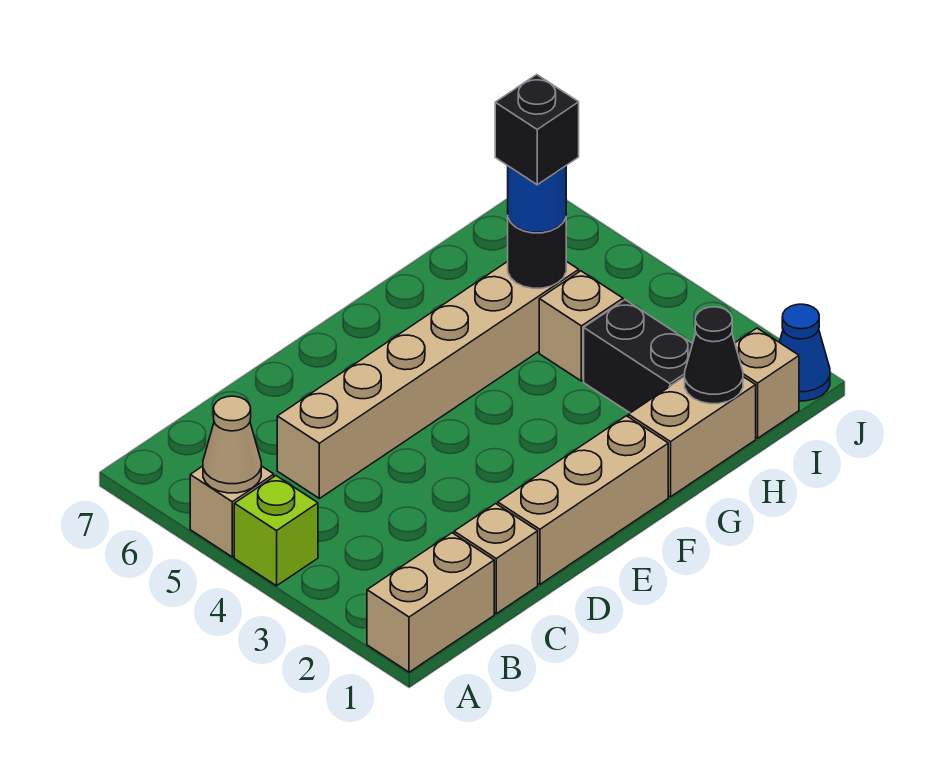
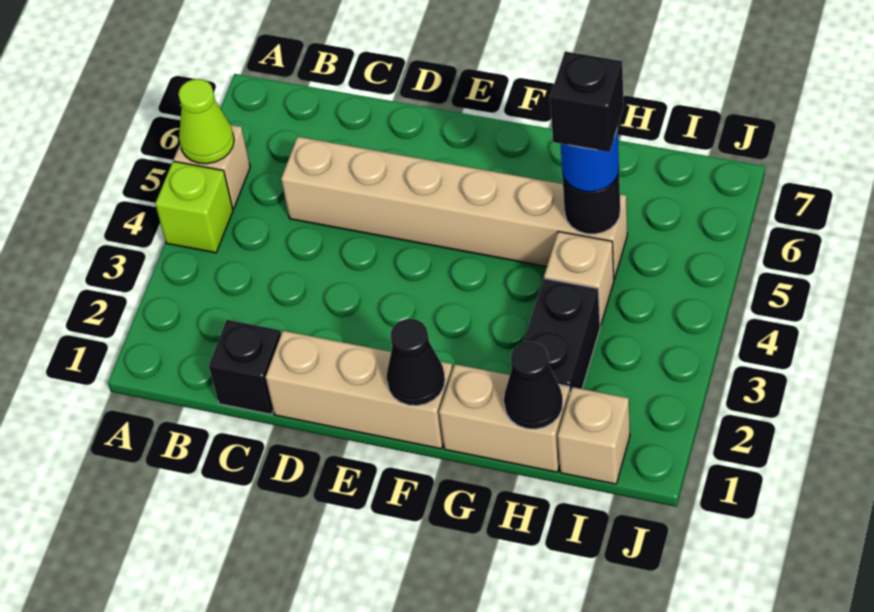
tan brick A1:B1 level 1 -> none
tan cone A5 level 2 -> lime cone A5 level 2
tan brick C1 level 1 -> black brick C1 level 1
none -> black cone F1 level 2
blue cone J1 level 1 -> none

